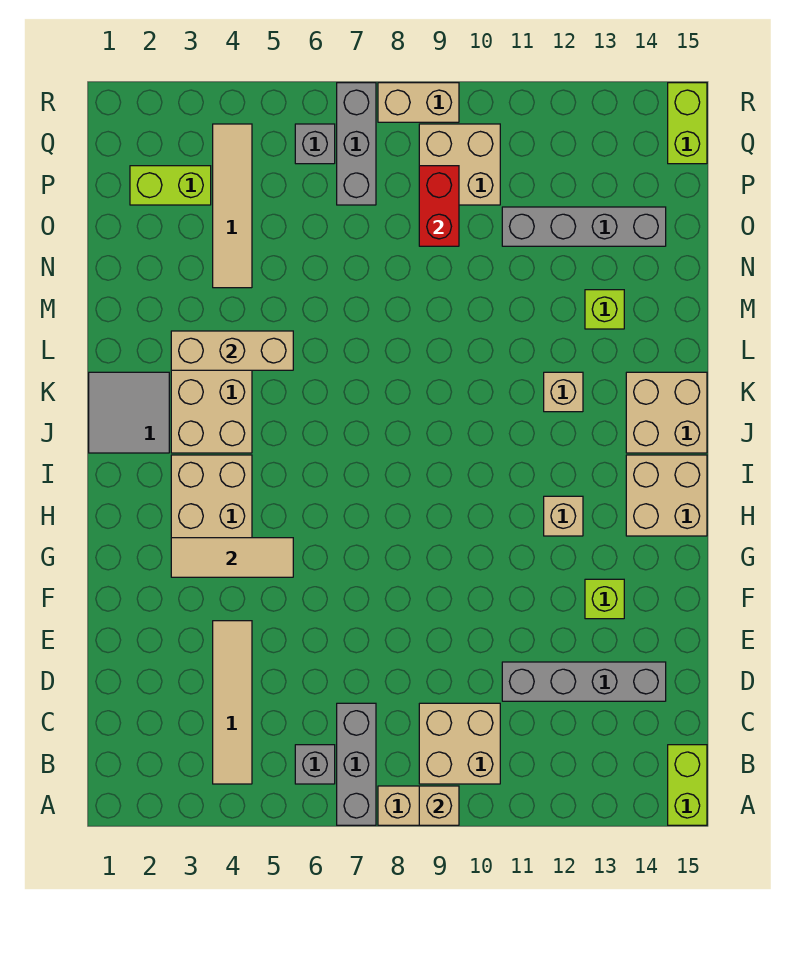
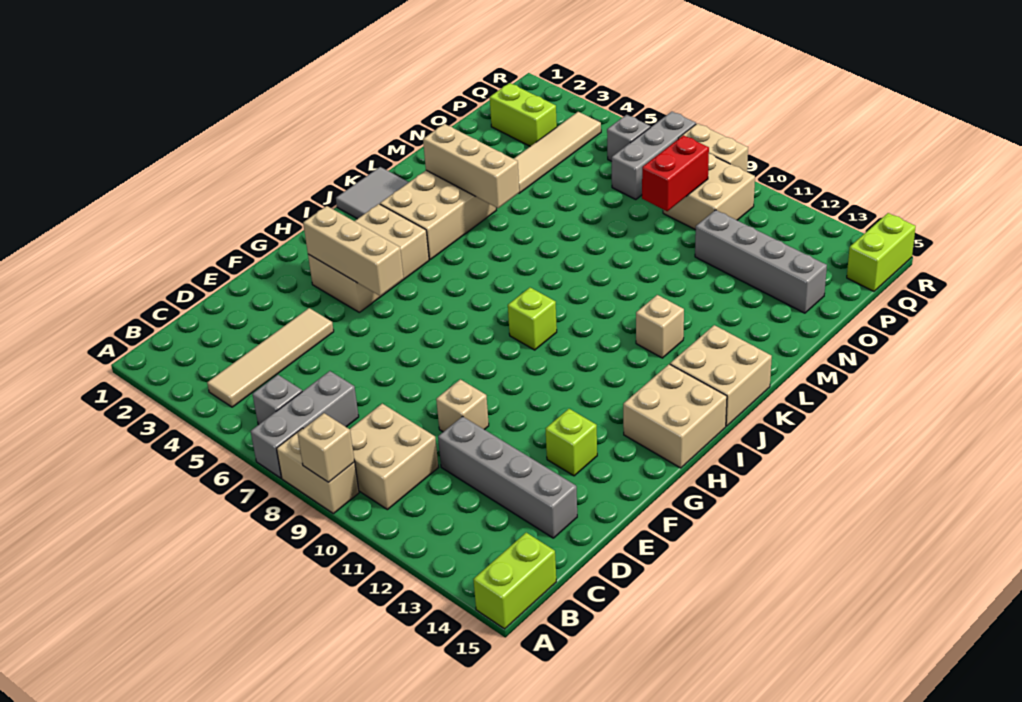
tan tile G3:G5 level 2 -> tan brick G3:G5 level 2
tan brick H12 level 1 -> tan brick E10 level 1
lime brick M13 level 1 -> lime brick I9 level 1

